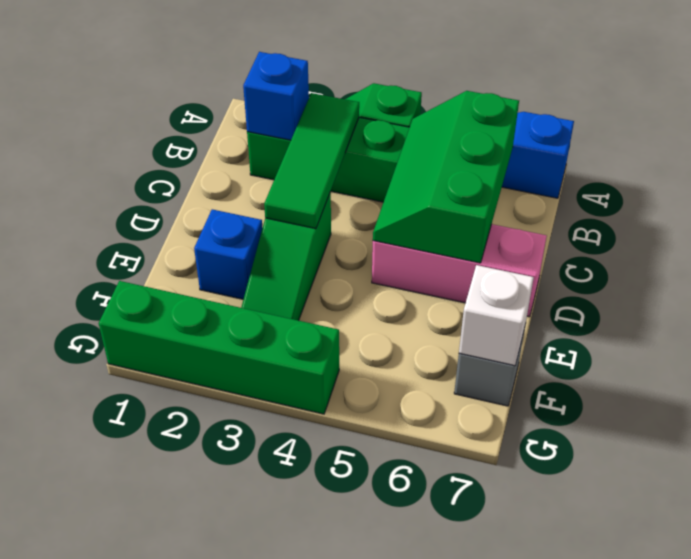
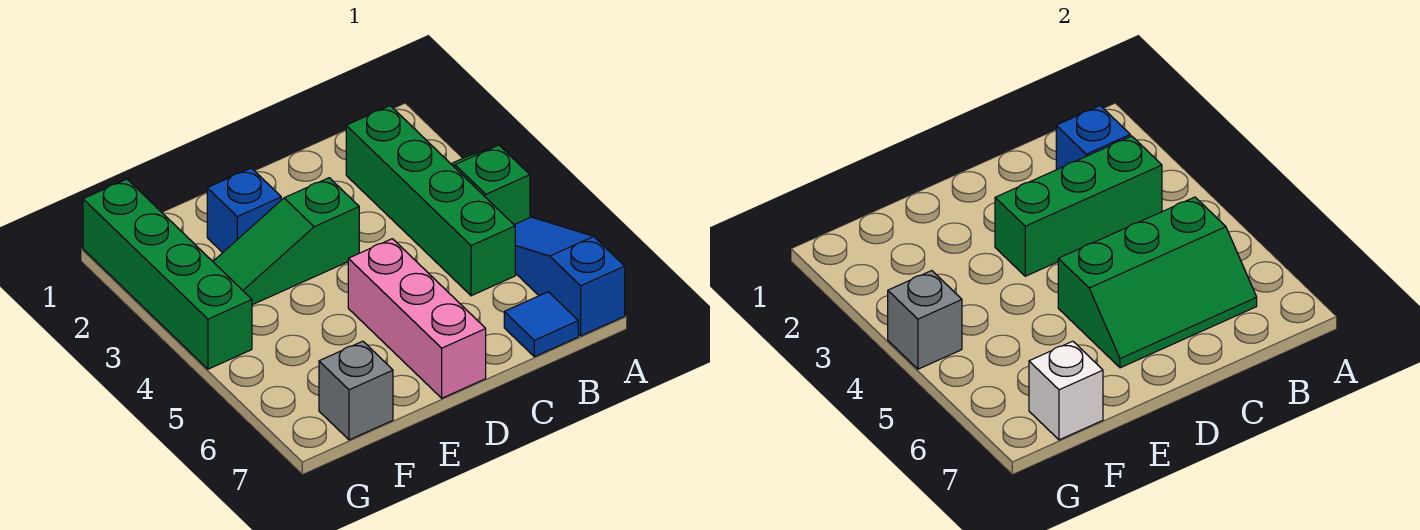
green tile B3:D3 level 2 -> green brick B3:D3 level 2
green slope B5:D6 level 2 top 6 -> green slope B5:D6 level 2 top 5
none -> blue tile B7 level 1
none -> grey brick G4 level 2

